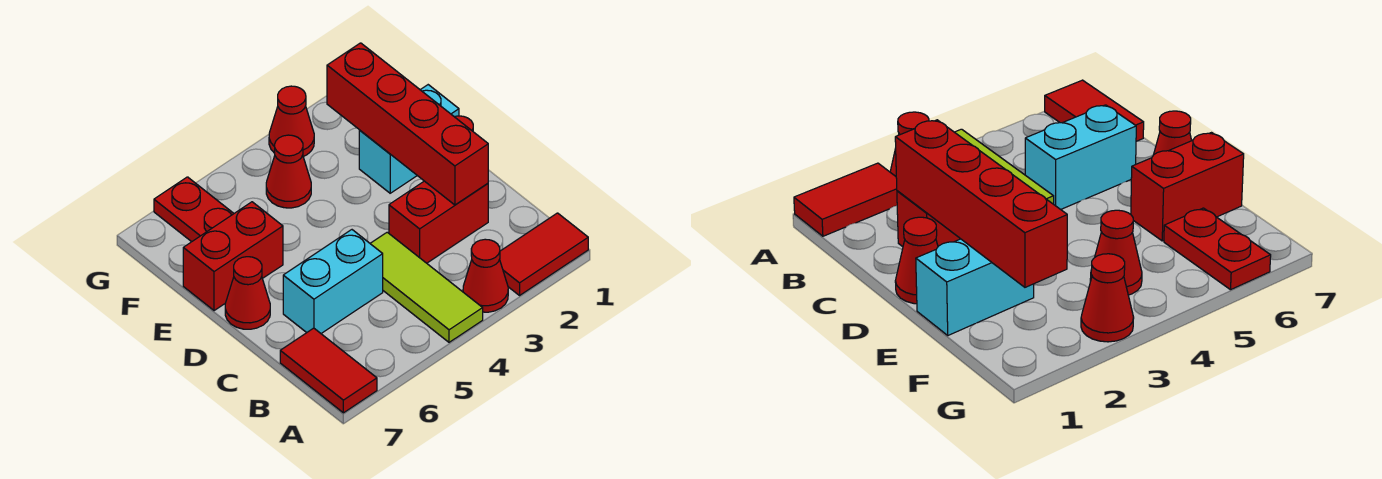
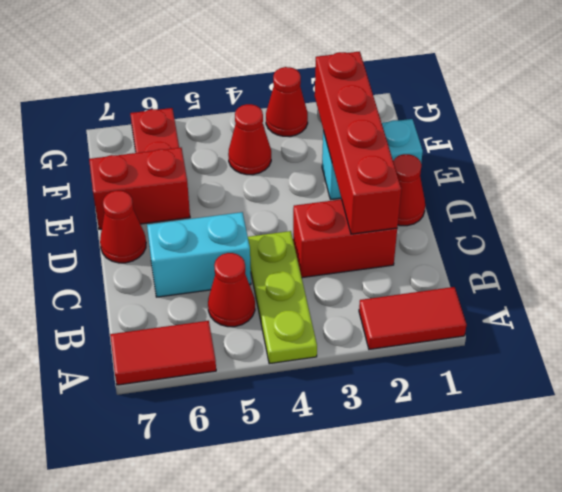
red cone A3 level 1 -> red cone B5 level 1
lime tile A4:C4 level 1 -> lime plate A4:C4 level 1
red tile A7:B7 level 1 -> red tile A6:A7 level 1

